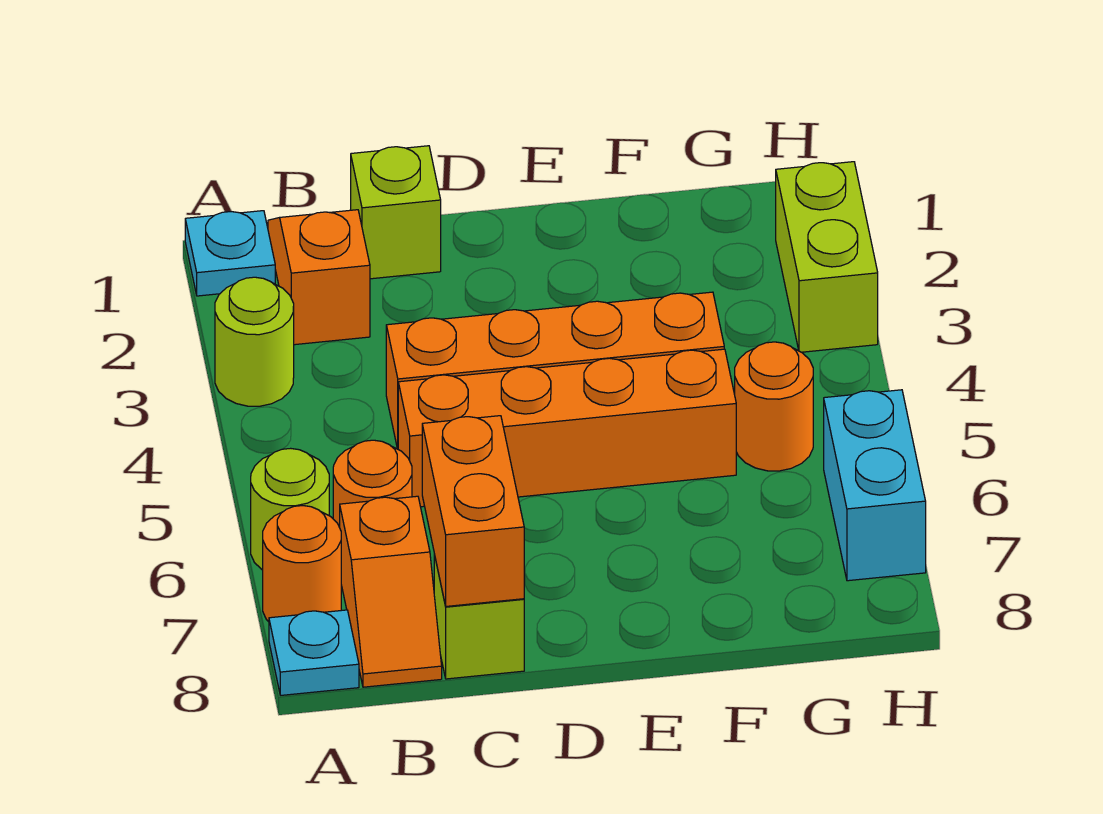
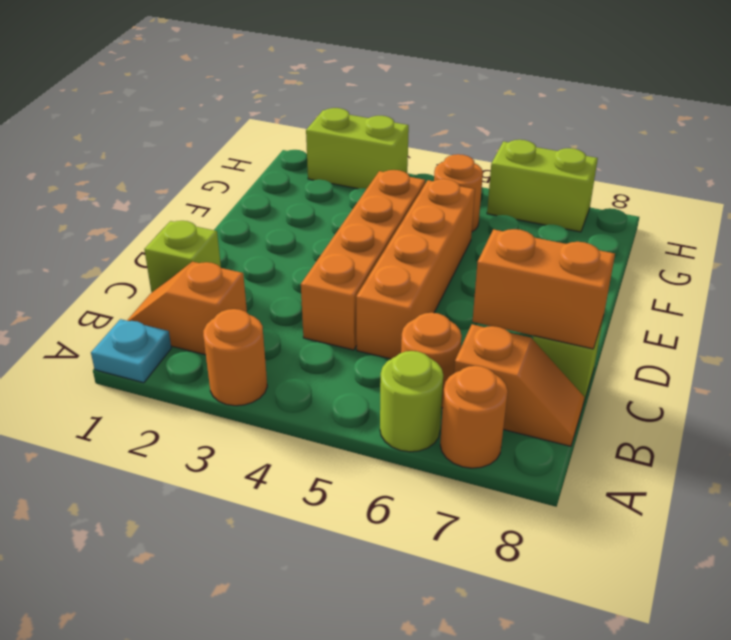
lime round brick A3 level 1 -> orange round brick A3 level 1
cyan plate A8 level 1 -> none
cyan brick H6:H7 level 1 -> lime brick H6:H7 level 1

